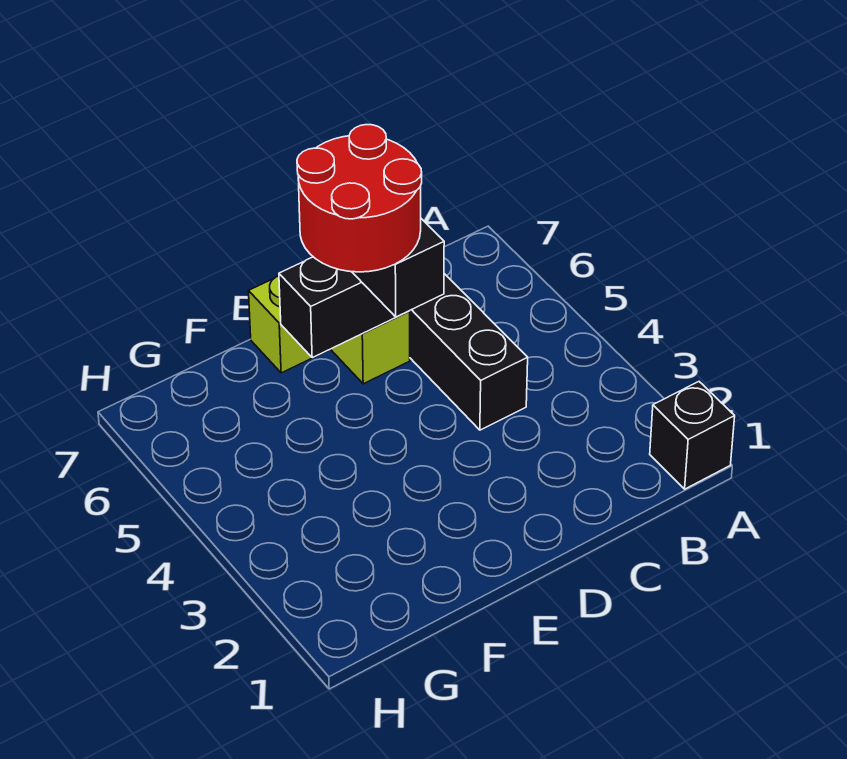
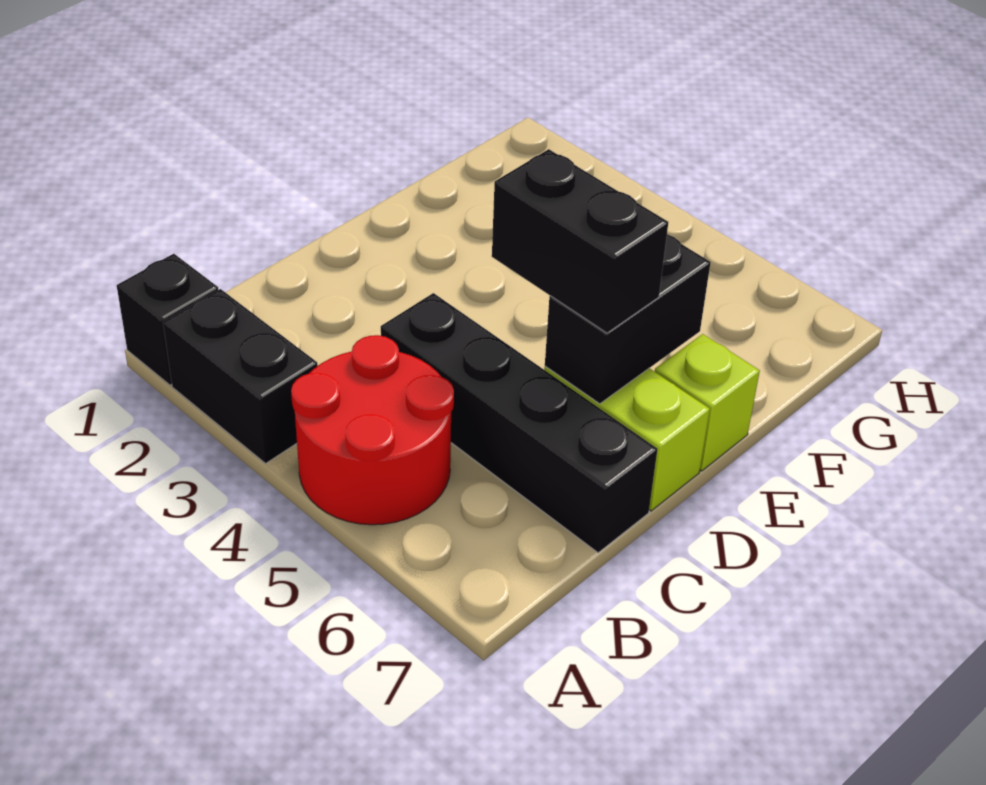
none -> black brick A2:A3 level 1
red round brick D5:E6 level 4 -> red round brick A4:B5 level 1

